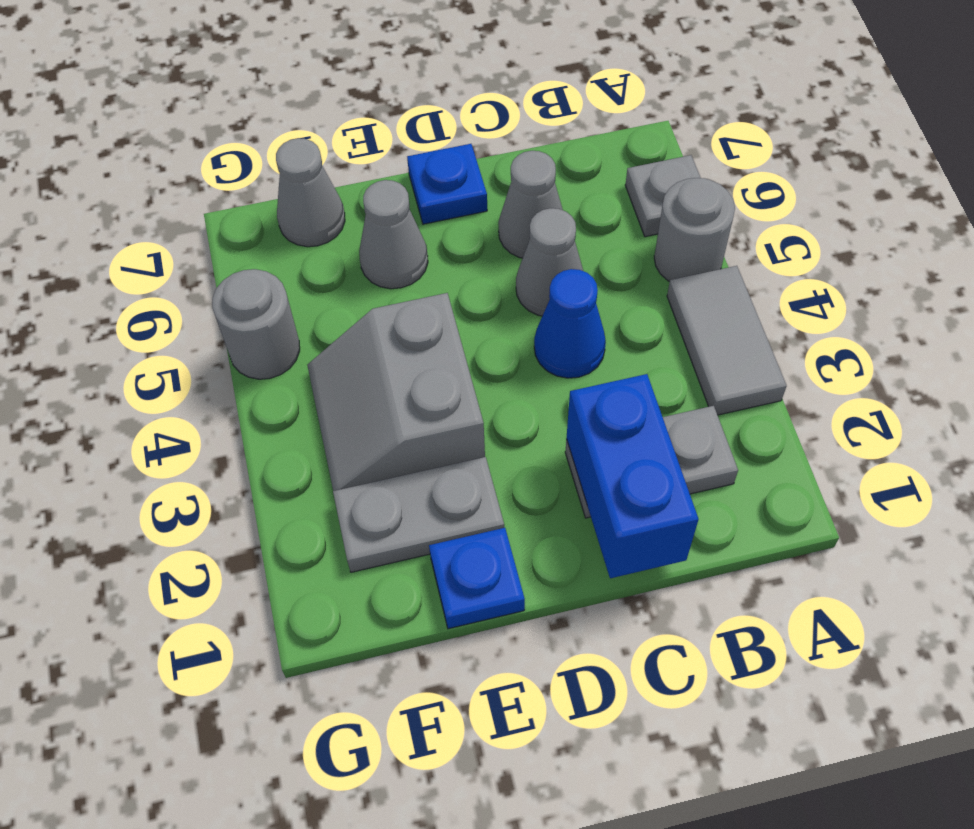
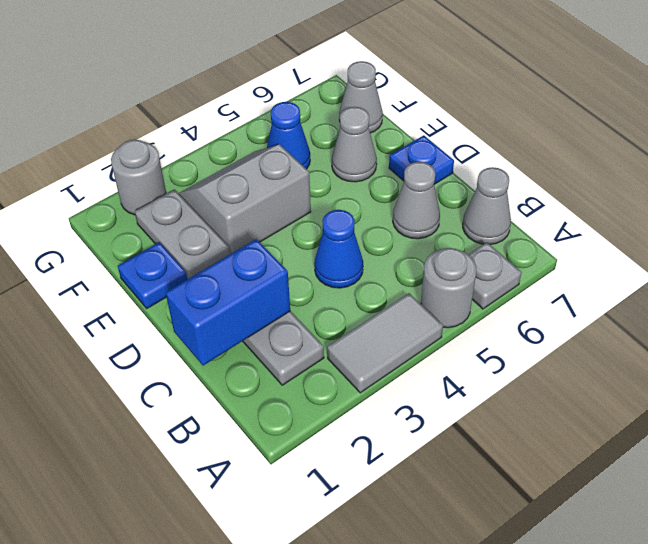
grey cone C5 level 1 -> grey cone B7 level 1
none -> blue cone F5 level 1
grey round brick G5 level 1 -> grey round brick G2 level 1

